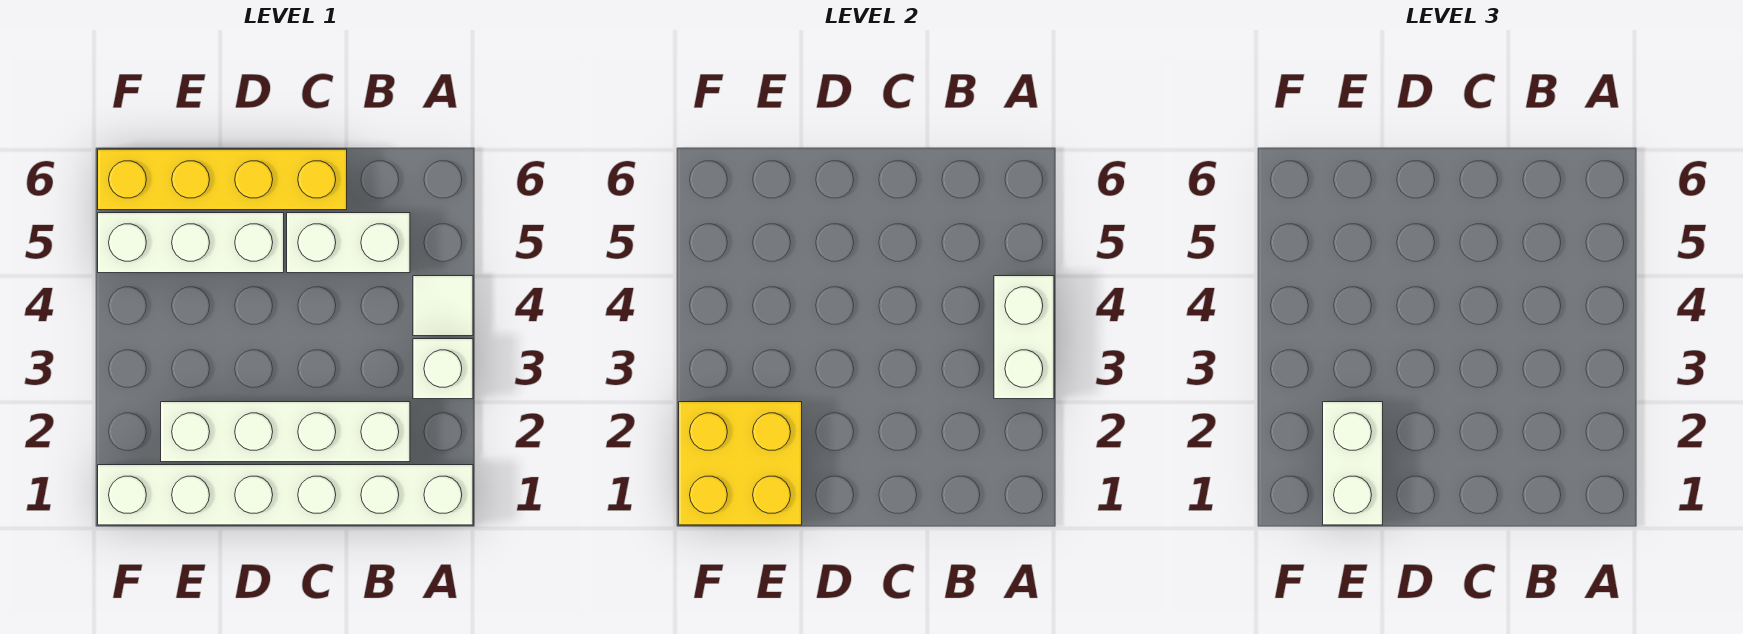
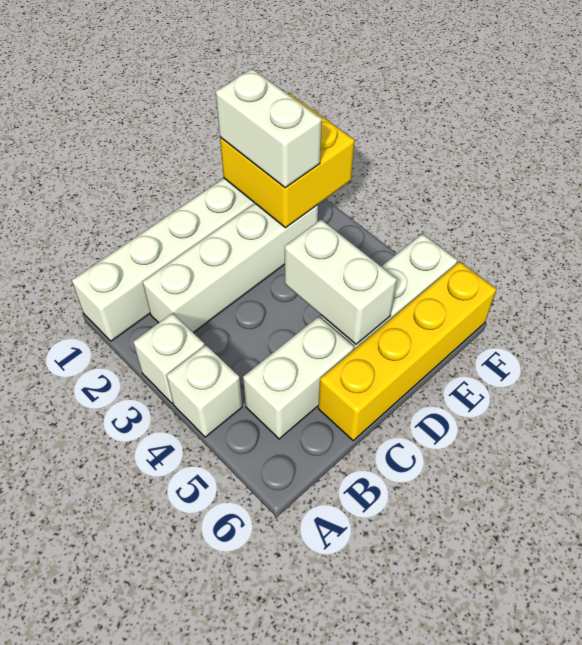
white brick A3:A4 level 2 -> white brick D4:D5 level 2
white tile A4 level 1 -> white brick A4 level 1

